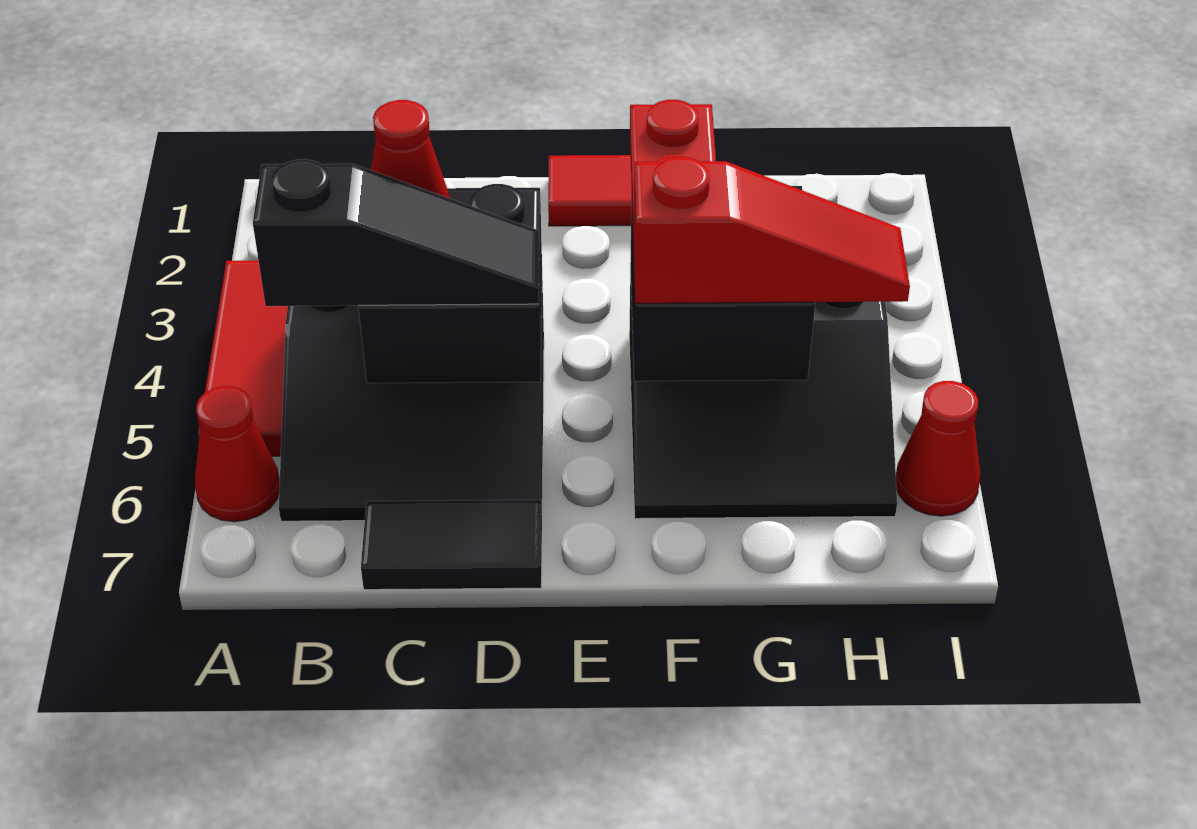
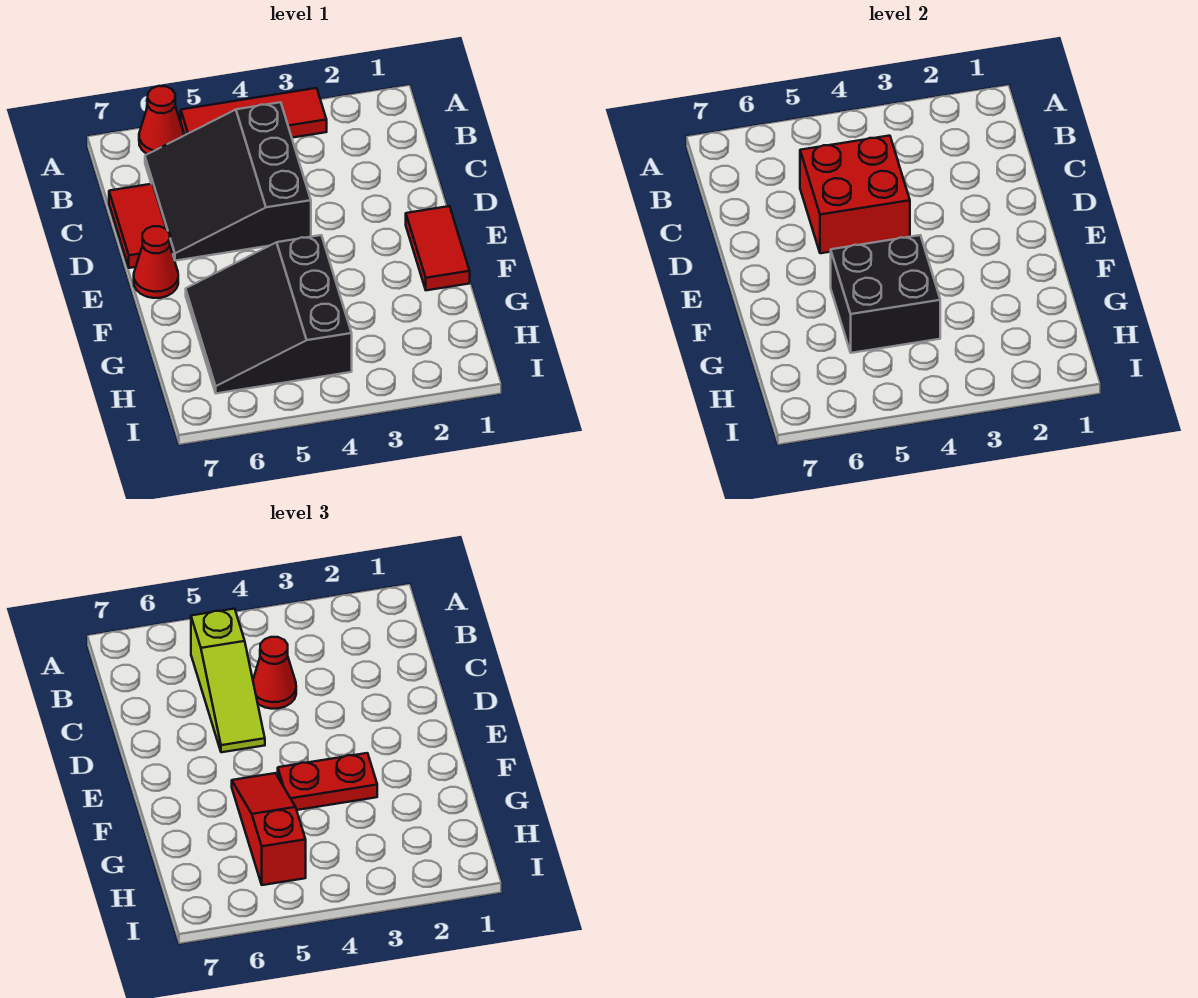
black slope B5:D5 level 3 top B -> lime slope B5:D5 level 3 top B
black brick C4:D5 level 2 -> red brick C4:D5 level 2
black tile C7:D7 level 1 -> red tile C7:D7 level 1
red slope F5:H5 level 3 top F -> red slope F5:H5 level 3 top H
red cone I6 level 1 -> red cone E7 level 1

